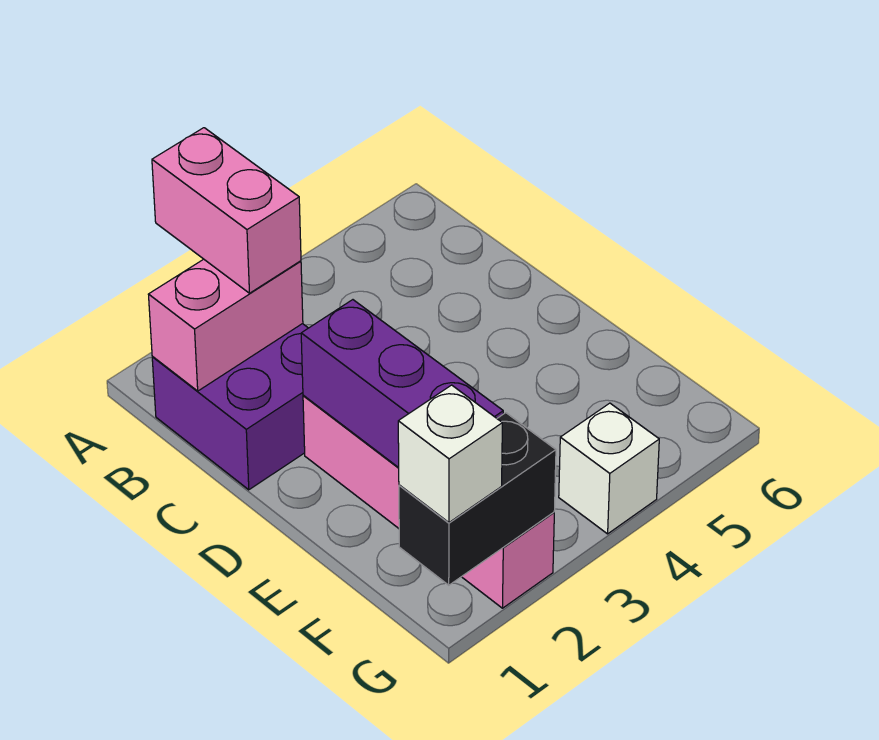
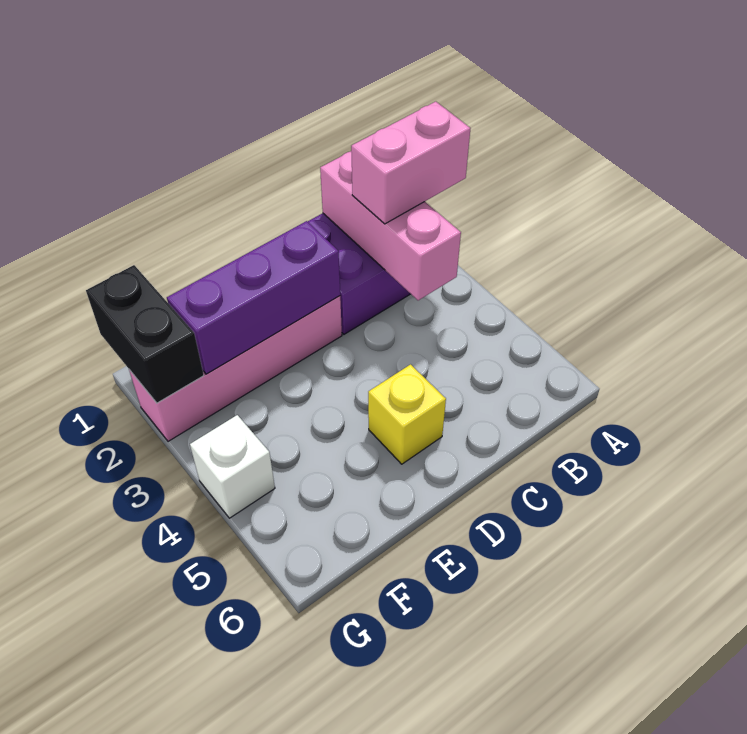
pink brick B1:B2 level 2 -> pink brick B1:B3 level 2
none -> yellow brick D5 level 1
white brick G1 level 3 -> none

